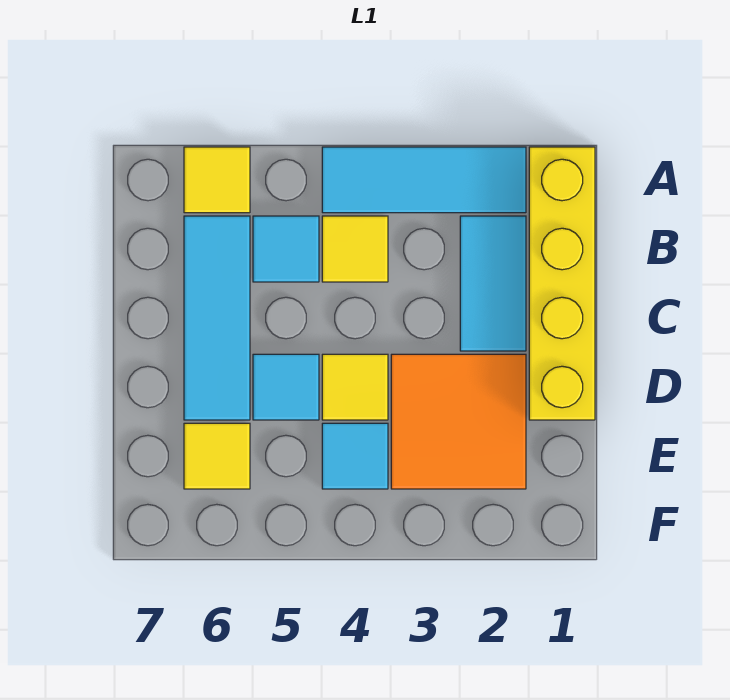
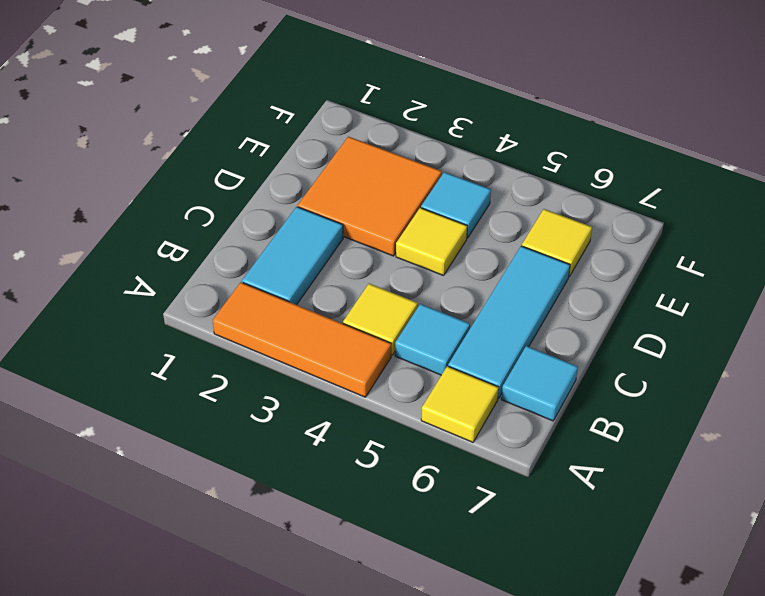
yellow brick A1:D1 level 1 -> none
cyan tile A2:A4 level 1 -> orange tile A2:A4 level 1
cyan tile D5 level 1 -> cyan tile B7 level 1

